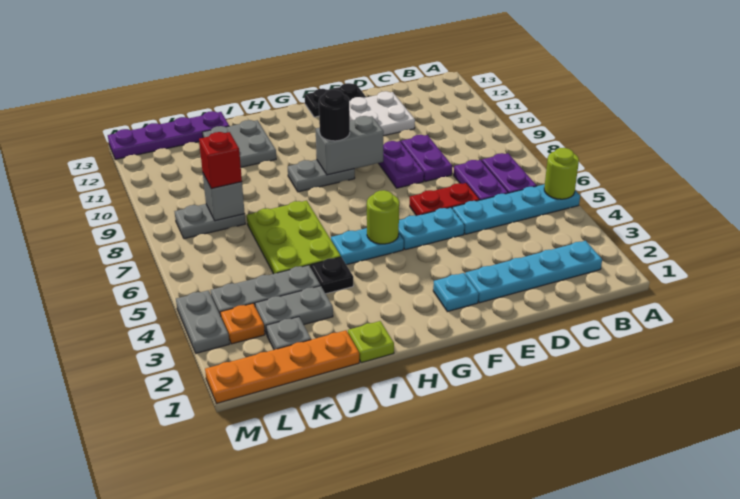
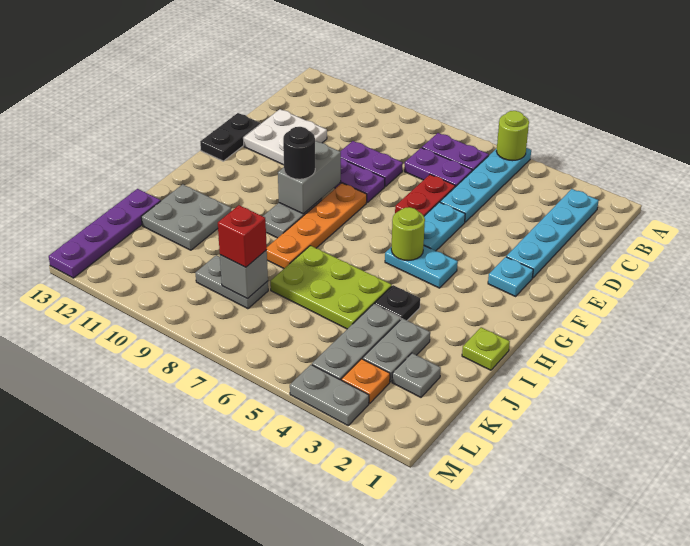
cyan plate G5:H5 level 1 -> cyan plate G4:G5 level 1
orange plate J1:M1 level 1 -> orange plate F8:I8 level 1
grey plate K8:L8 level 1 -> grey plate K8:K9 level 1

